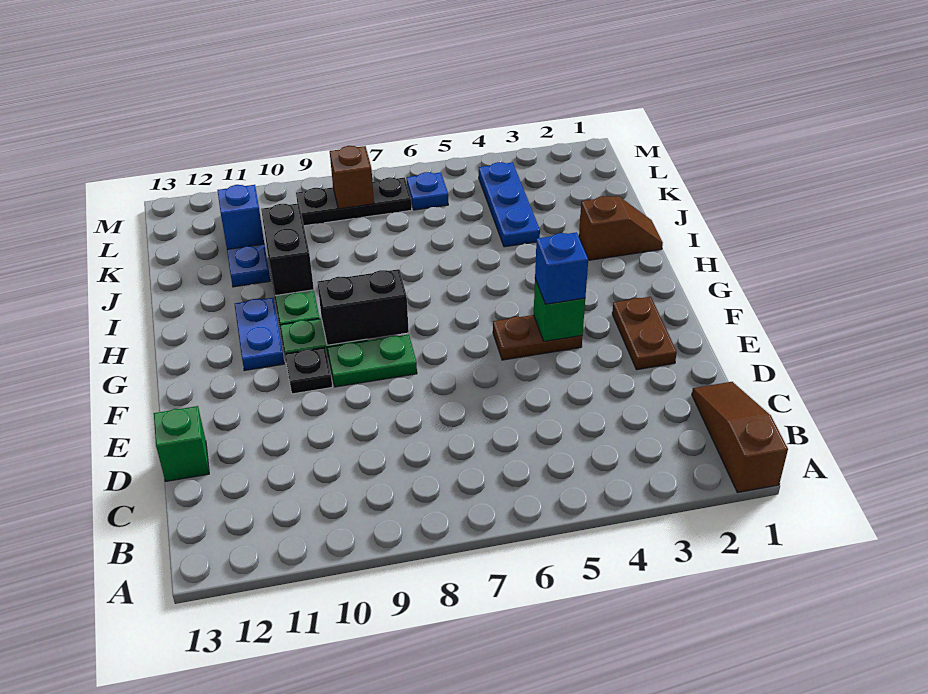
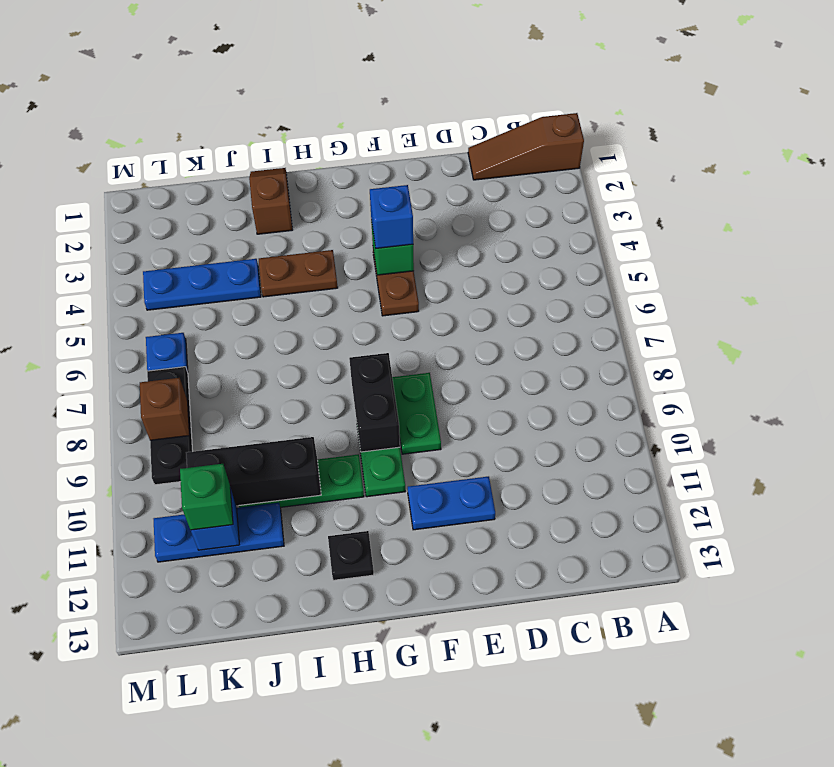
green brick D13 level 1 -> green brick K11 level 3
brown plate E2:F2 level 1 -> brown plate H4:I4 level 1
black plate F10 level 1 -> black plate H12 level 1
blue plate G11:H11 level 1 -> blue plate E11:F11 level 1
black brick I10:J10 level 2 -> black brick I10:K10 level 2

